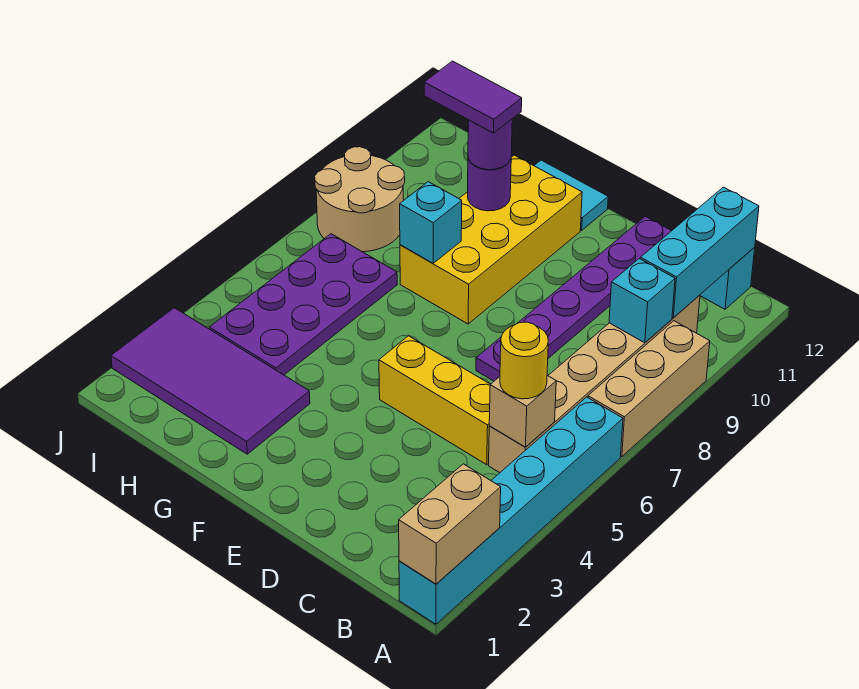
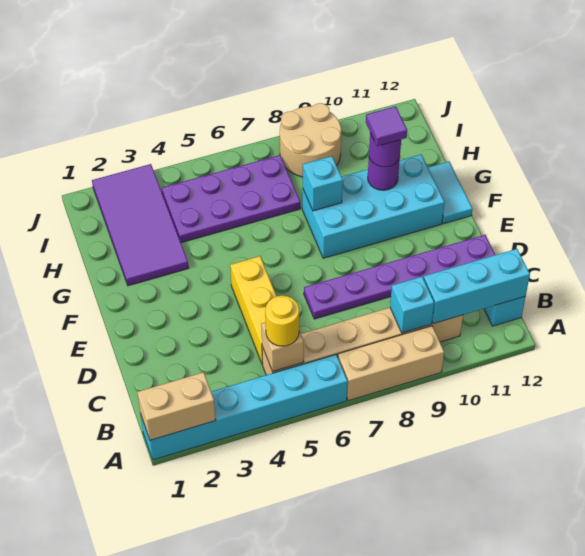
yellow brick F8:G11 level 1 -> cyan brick F8:G11 level 1
purple tile G10:H10 level 4 -> purple tile G10 level 4

